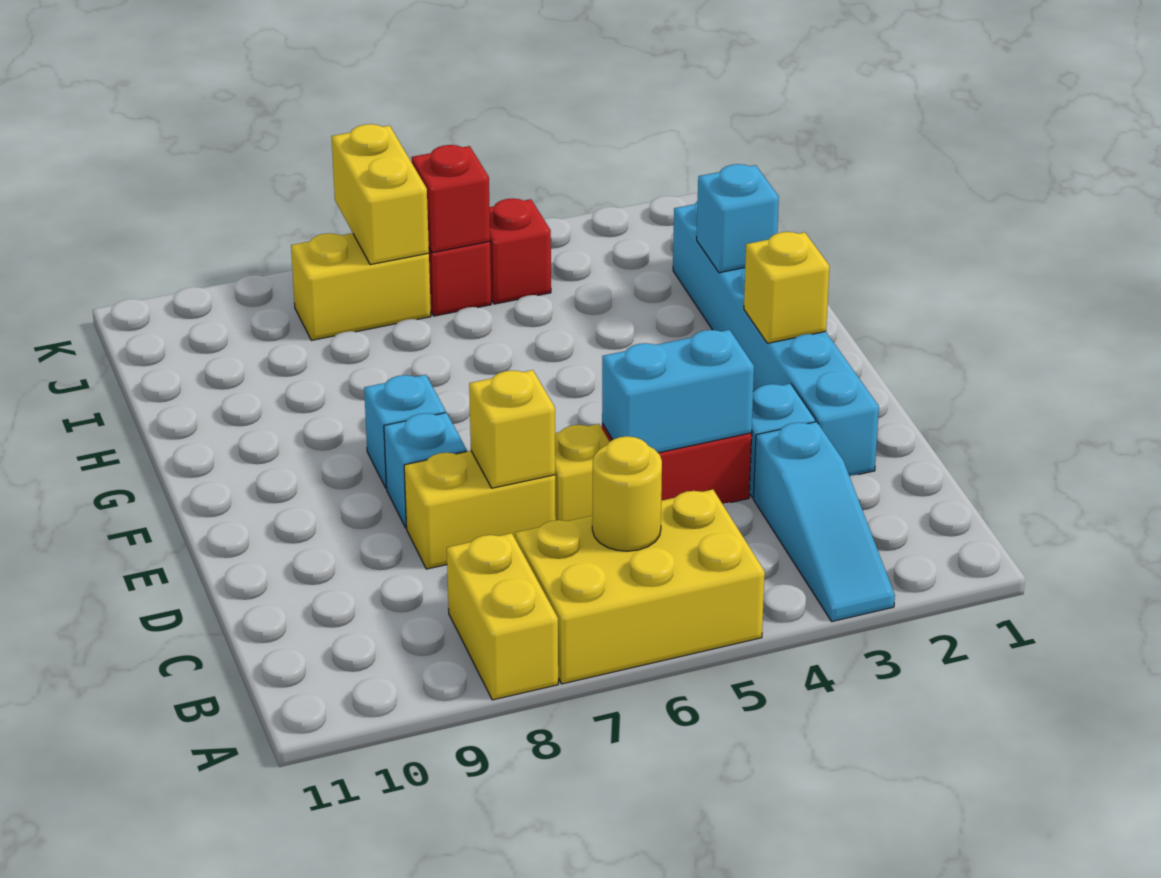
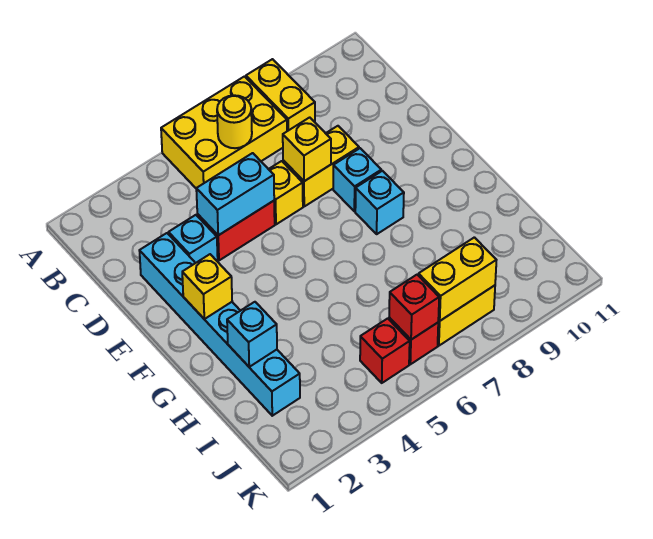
cyan slope A3:C3 level 1 top C -> none
yellow brick J7:K7 level 2 -> yellow brick J7:J8 level 2

